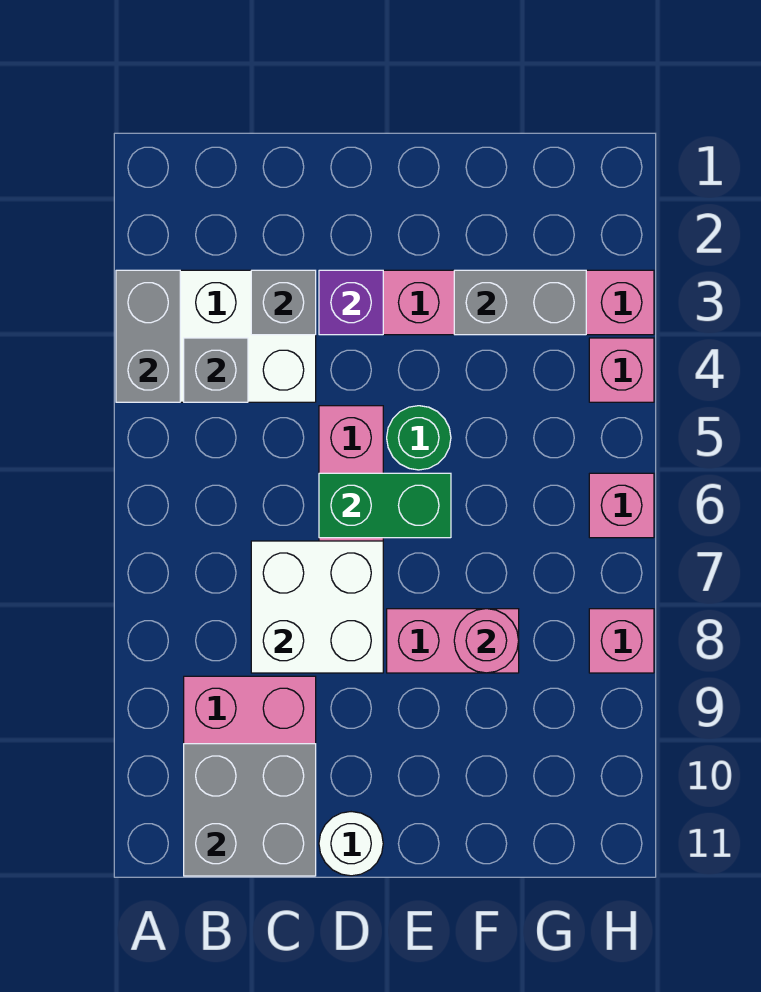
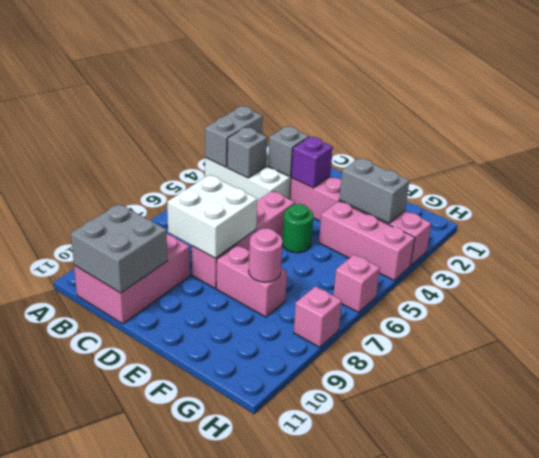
green brick D6:E6 level 2 -> none
white round brick D11 level 1 -> none
pink brick H4 level 1 -> pink brick F4:H4 level 1

